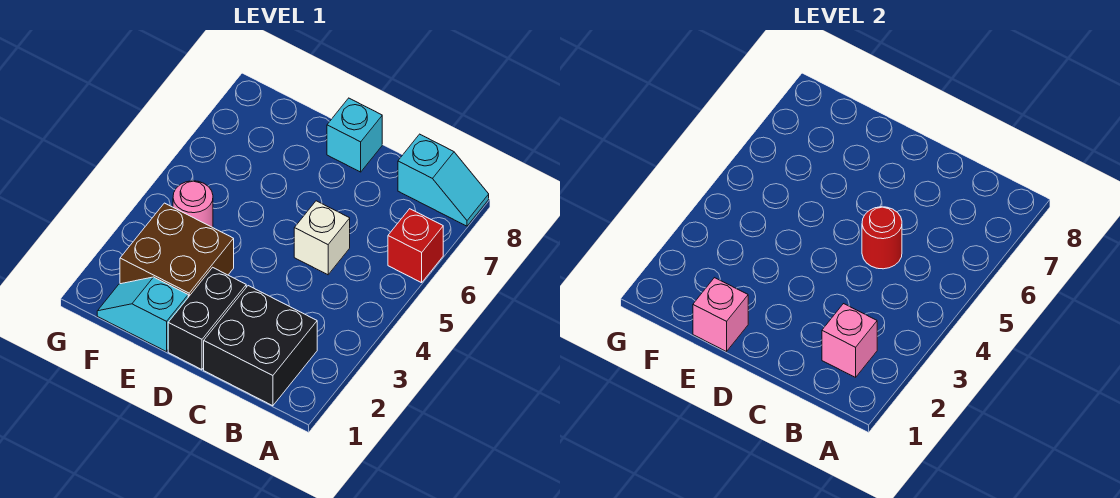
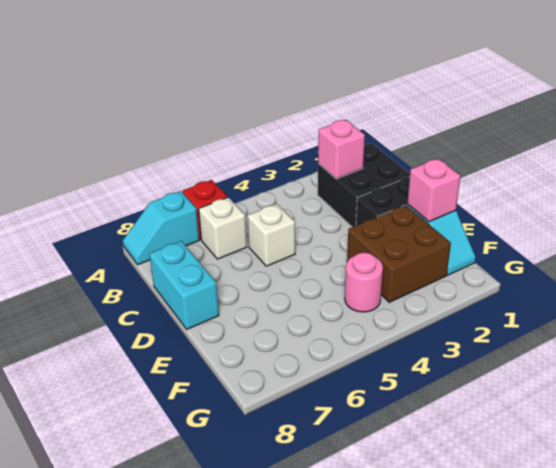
cyan slope A8:B8 level 1 top B -> cyan slope A7:A8 level 1 top 7
none -> white brick B6 level 1
red round brick C5 level 2 -> none
cyan brick D8 level 1 -> cyan brick C8:D8 level 1

